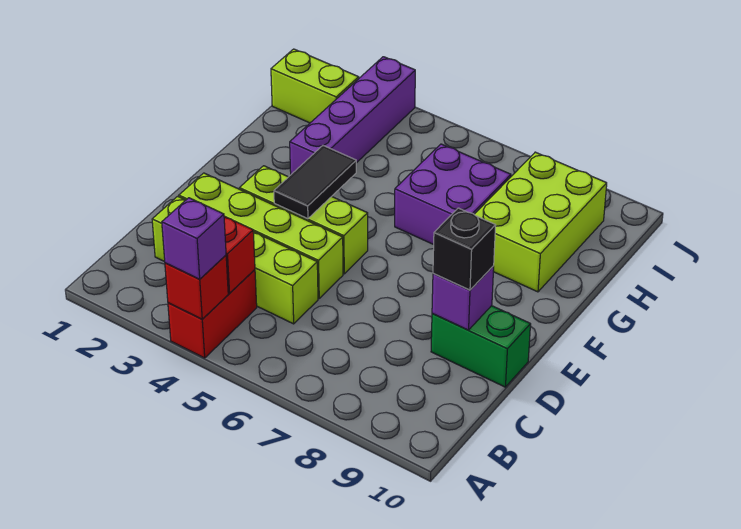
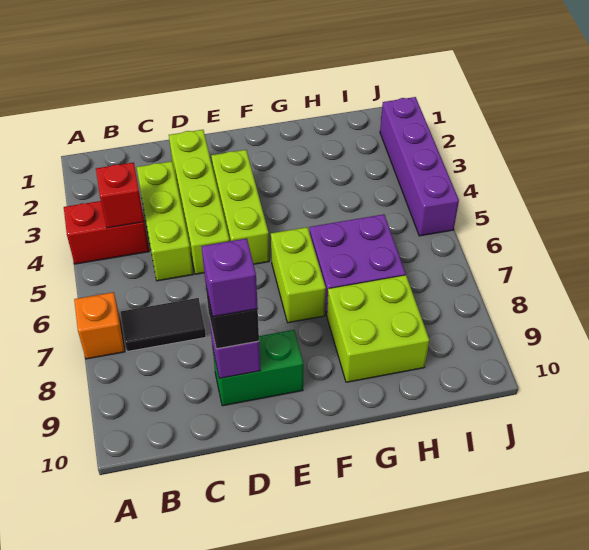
red brick A4 level 2 -> none
purple brick A4 level 3 -> purple brick D9 level 4
none -> orange brick A7 level 1
lime brick C2:C5 level 1 -> lime brick C3:C5 level 1
green brick D9:D10 level 1 -> green brick D9:E9 level 1
black tile E4:F4 level 2 -> black tile B7:C7 level 1
purple brick G3:J3 level 1 -> purple brick J2:J5 level 1
lime brick G8:I9 level 1 -> lime brick G8:H9 level 1
lime brick I1:I2 level 1 -> lime brick F6:F7 level 1

